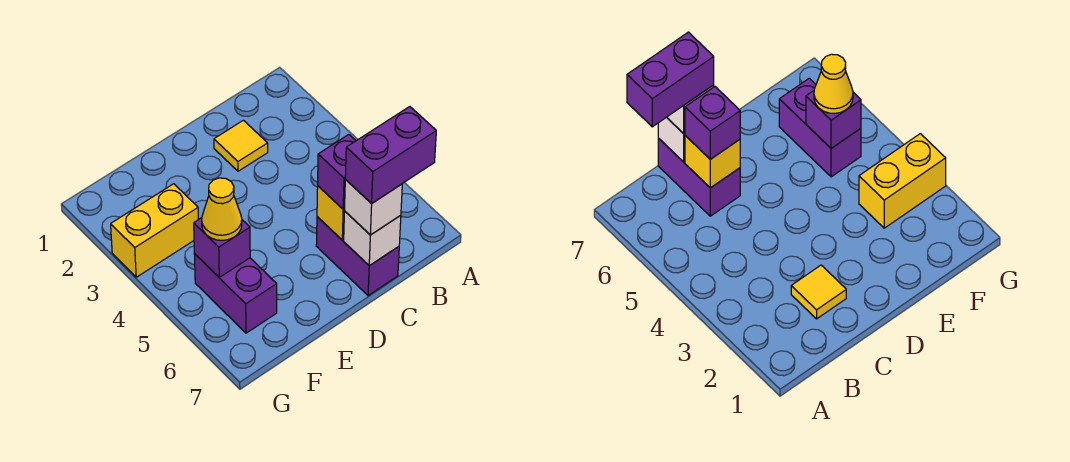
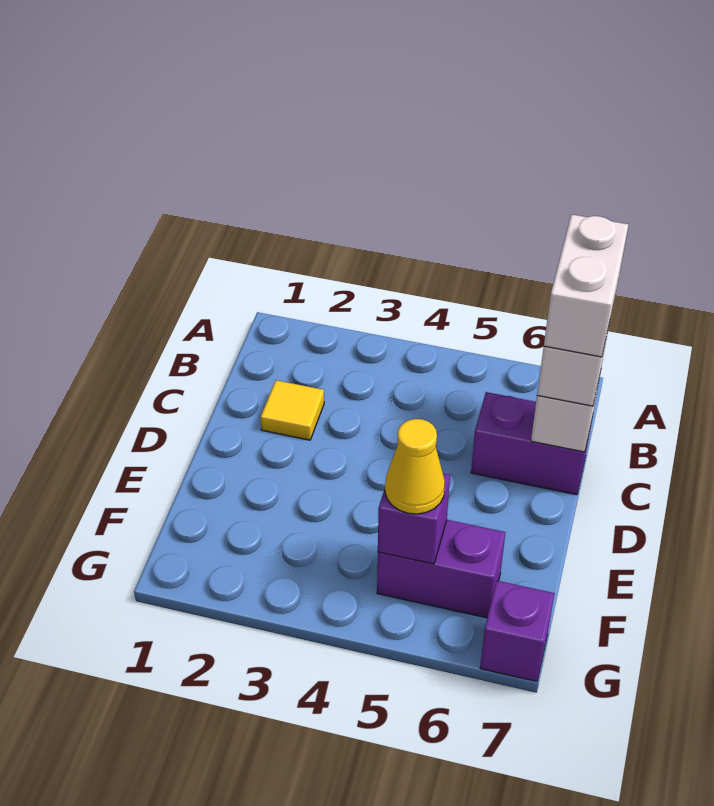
purple brick B7:C7 level 4 -> white brick B7:C7 level 4
yellow brick C6 level 2 -> none
purple brick C6 level 3 -> purple brick G7 level 1
yellow brick F3:G3 level 1 -> none

